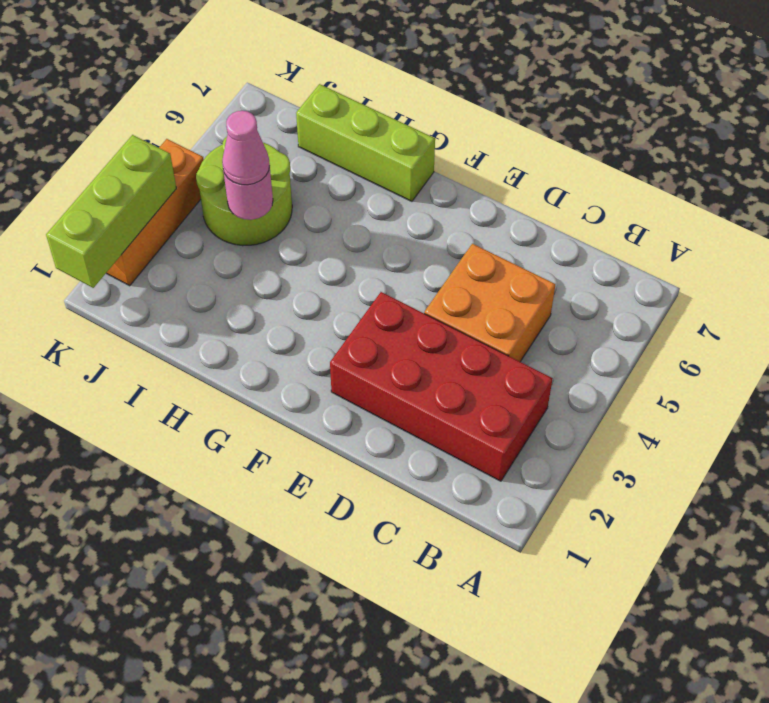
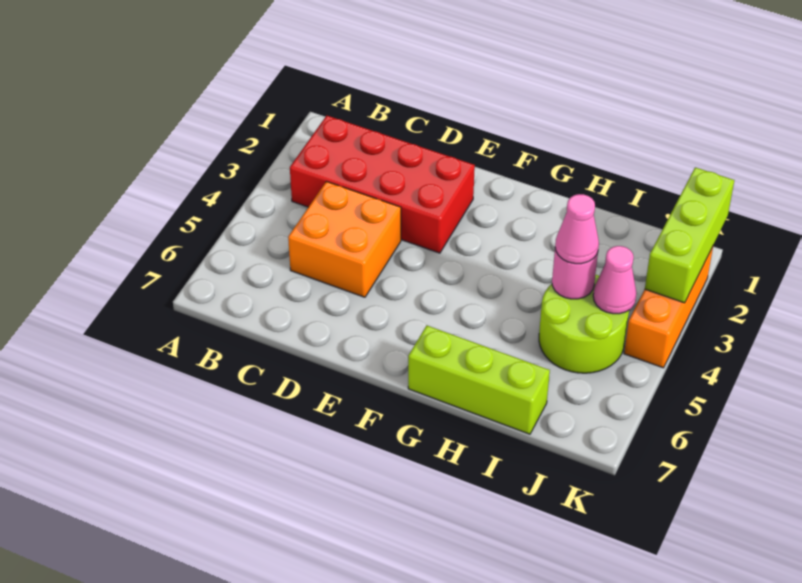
none -> pink cone J4 level 2

